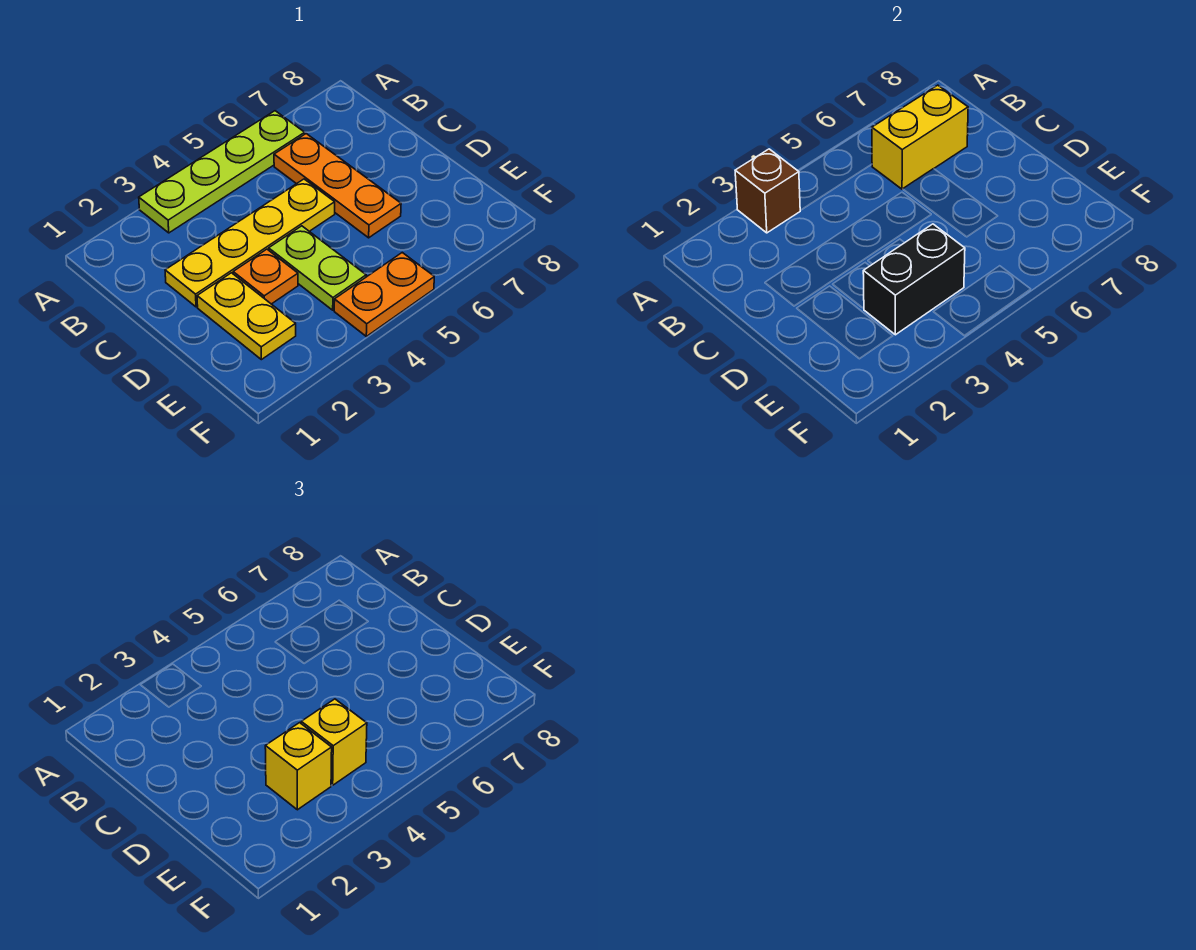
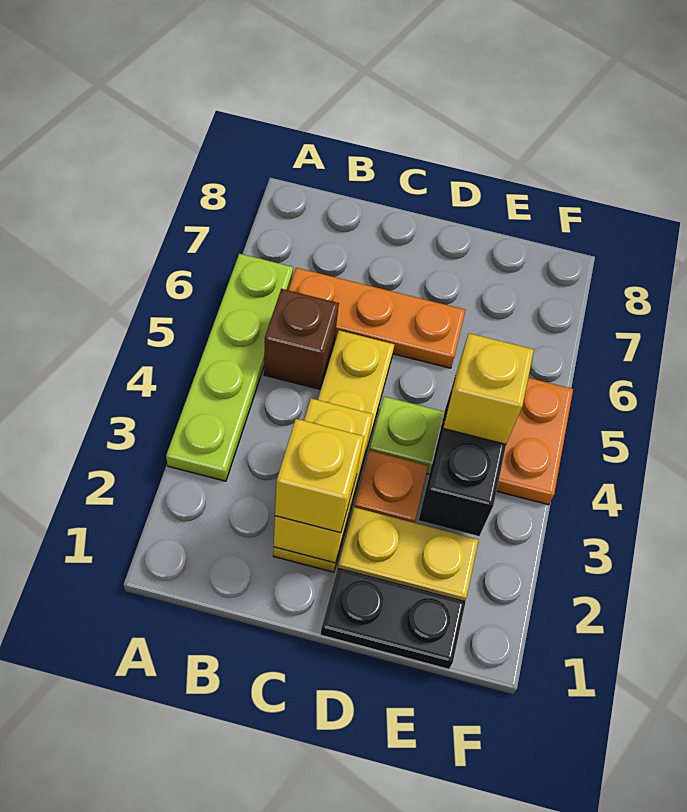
brown brick A3 level 2 -> brown brick B5 level 1
yellow brick B6:B7 level 2 -> yellow brick C2:C3 level 2
none -> black plate D1:E1 level 1
yellow brick E3 level 3 -> yellow brick C2 level 3

